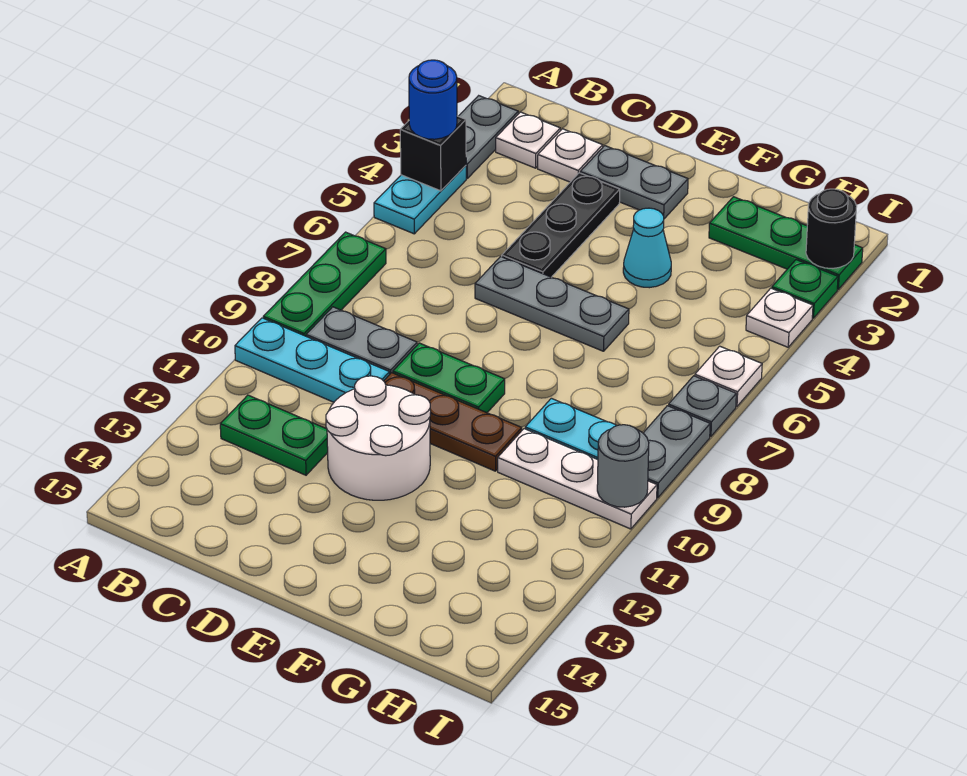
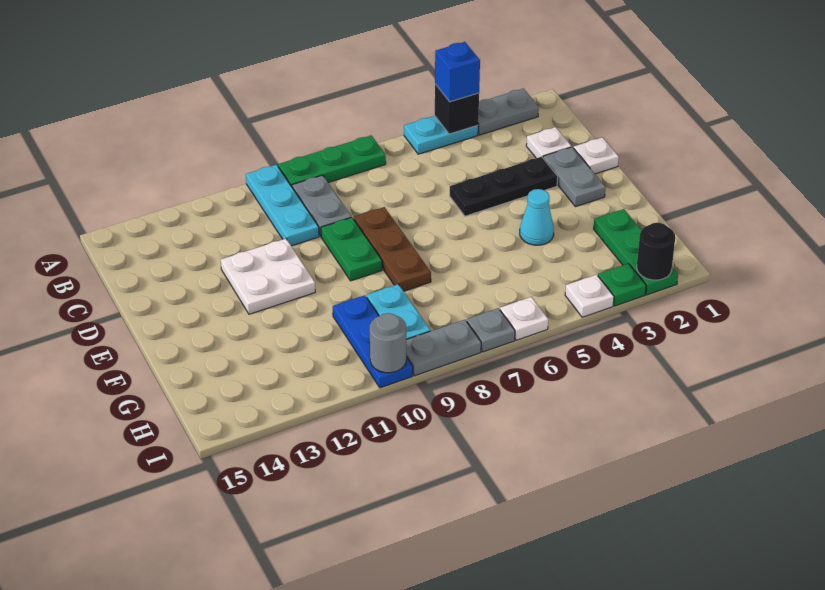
blue round brick A4 level 3 -> blue brick A4 level 3
white plate B2 level 1 -> white plate D1 level 1
green plate B12:C12 level 1 -> none
grey plate D6:F6 level 1 -> none
brown plate D10:F10 level 1 -> brown plate D8:F8 level 1
white round brick D11:E12 level 1 -> white plate D11:E12 level 1
white plate G10:I10 level 1 -> blue plate G10:I10 level 1

